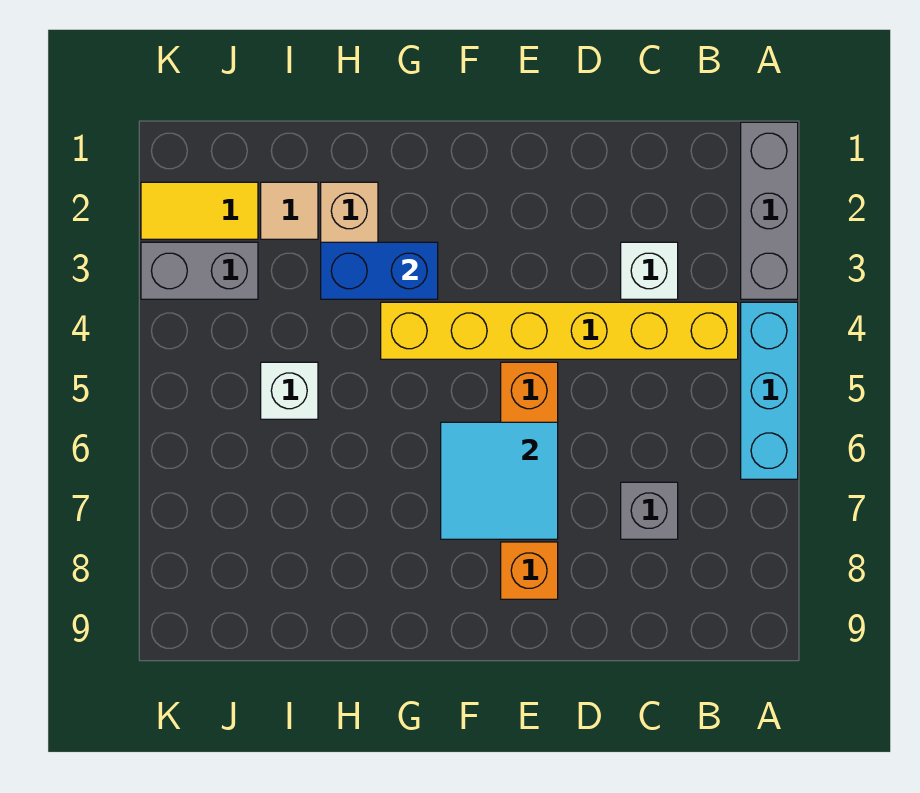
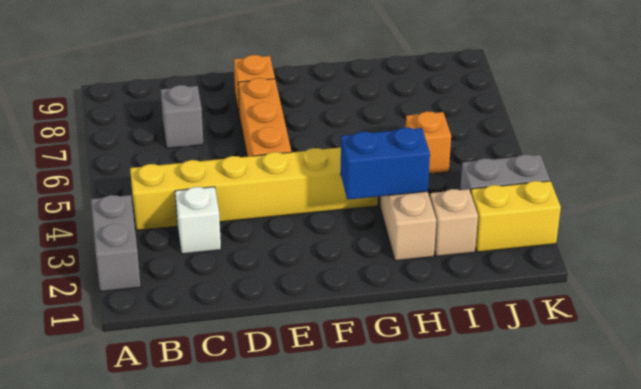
grey brick A1:A3 level 1 -> grey brick A2:A3 level 1
cyan brick A4:A6 level 1 -> none
cyan tile E6:F7 level 2 -> none
tan tile I2 level 1 -> tan brick I2 level 1
white brick I5 level 1 -> orange brick I5 level 1
yellow tile J2:K2 level 1 -> yellow brick J2:K2 level 1

